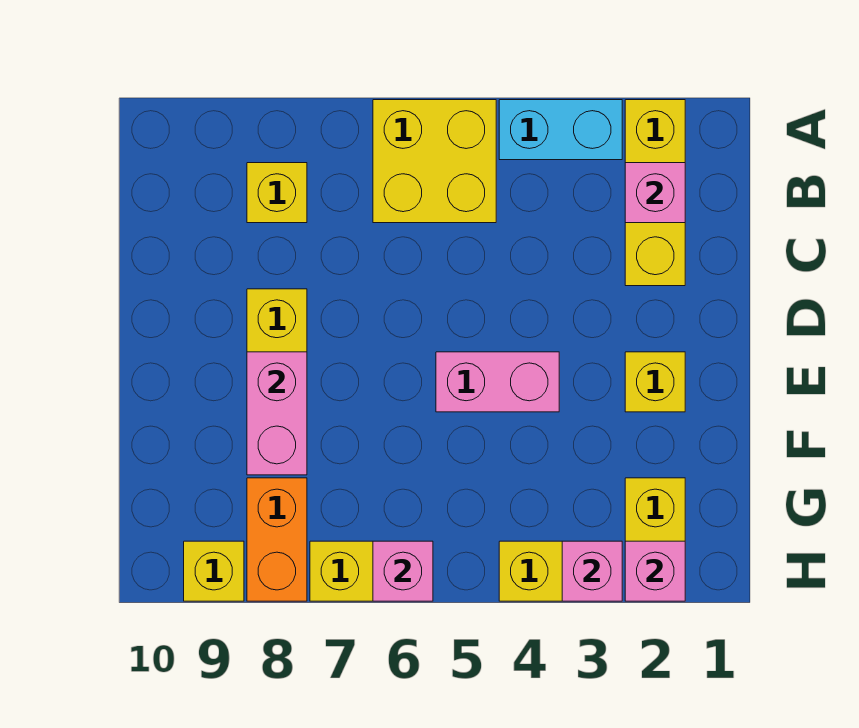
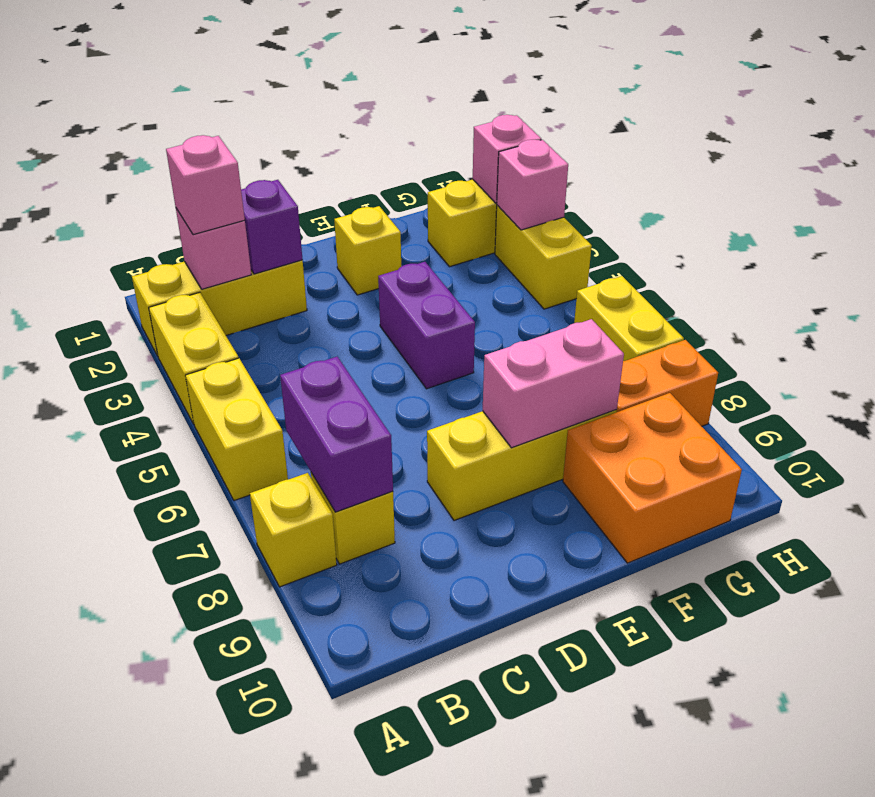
cyan brick A3:A4 level 1 -> yellow brick A3:A4 level 1
yellow brick A5:B6 level 1 -> yellow brick A5:A6 level 1
none -> purple brick B7:B8 level 2
none -> purple brick C2 level 2
pink brick E4:E5 level 1 -> purple brick E4:E5 level 1
none -> orange brick F9:G10 level 1
pink brick H6 level 2 -> pink brick B2 level 3
yellow brick H9 level 1 -> yellow brick A8 level 1

